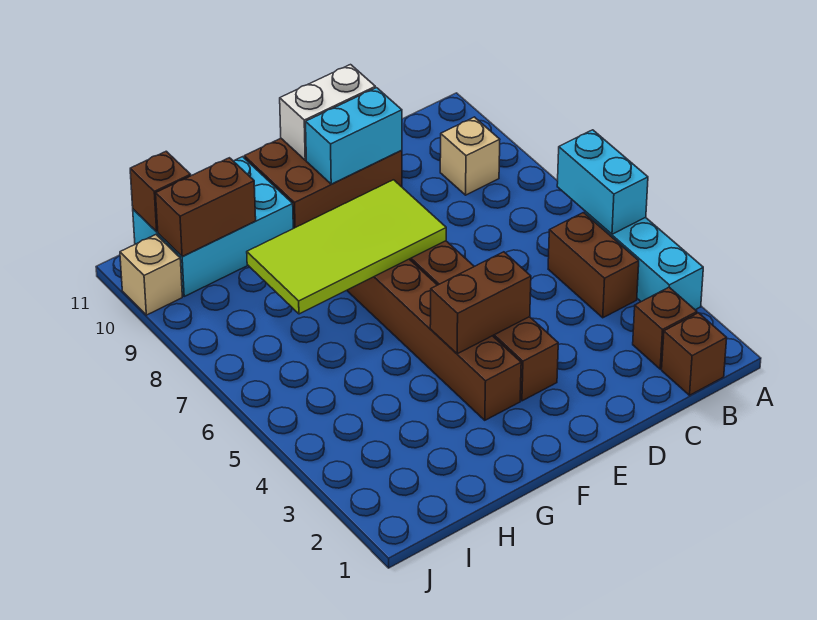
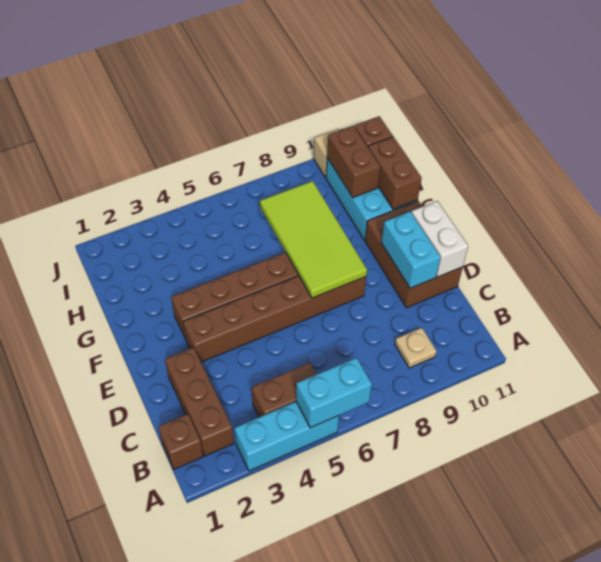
brown brick B2 level 1 -> brown brick B2:D2 level 1
tan brick B9 level 1 -> tan plate B9 level 1
brown brick E4:F4 level 2 -> brown brick G11:H11 level 2

